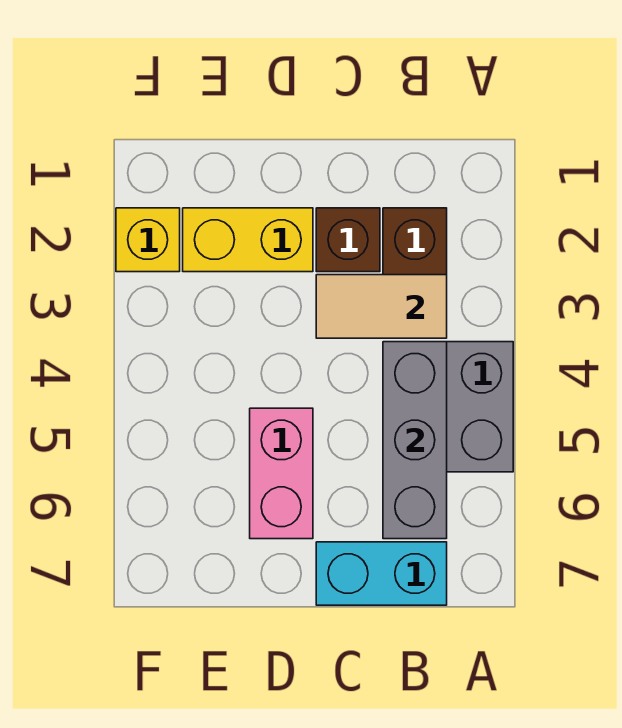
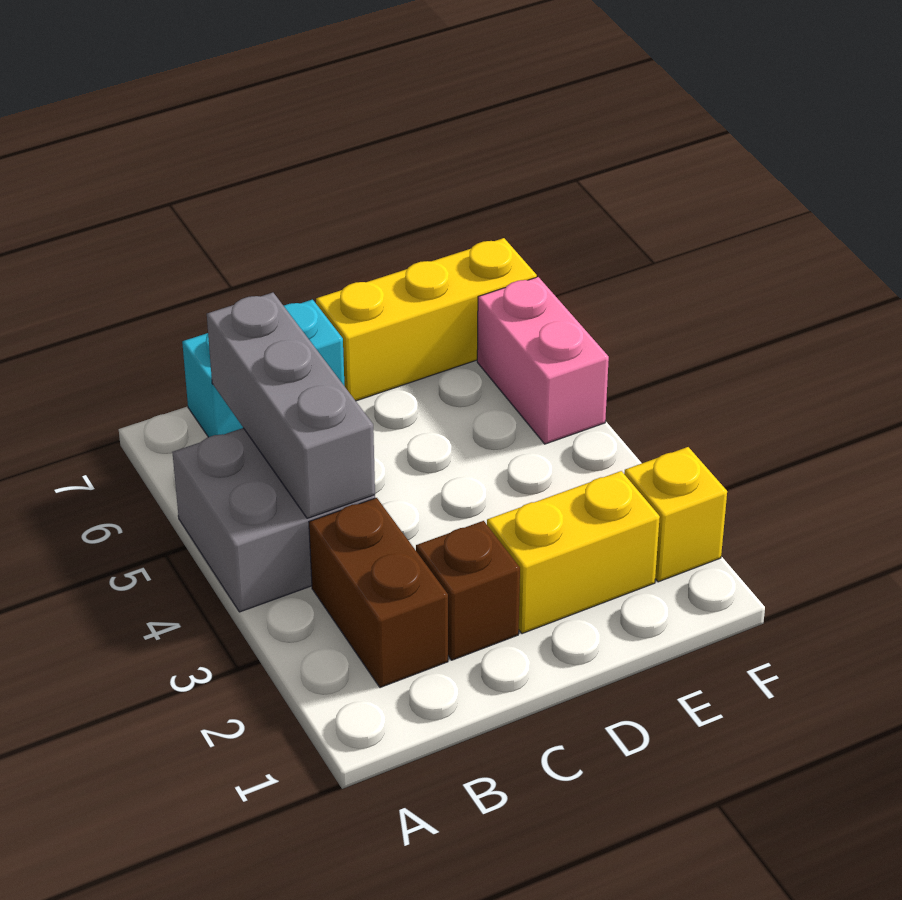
tan tile B3:C3 level 2 -> none
pink brick D5:D6 level 1 -> pink brick F5:F6 level 1
none -> yellow brick D7:F7 level 1

